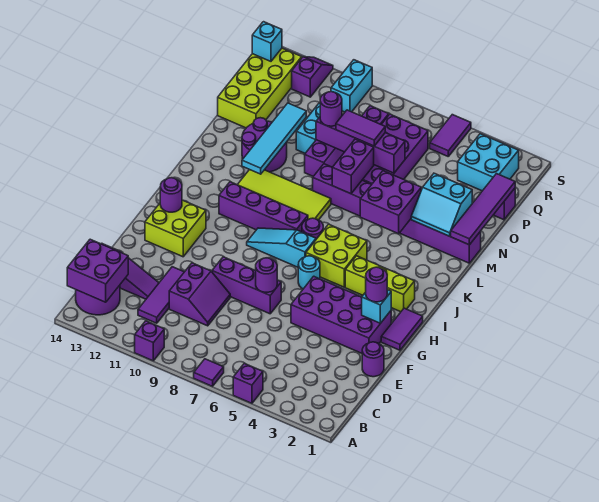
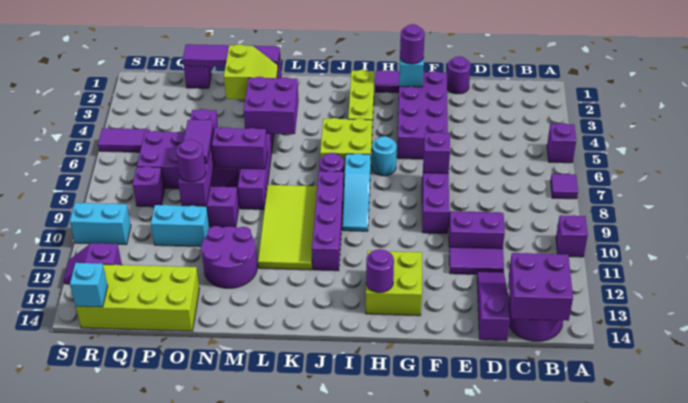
purple tile C11:E11 level 1 -> purple tile D11:E11 level 1
purple round brick F7 level 2 -> purple brick F7 level 2
cyan tile L11:O11 level 2 -> none
cyan slope M2:N3 level 2 top N -> lime slope M2:N3 level 2 top N
cyan brick Q2:R3 level 1 -> none

